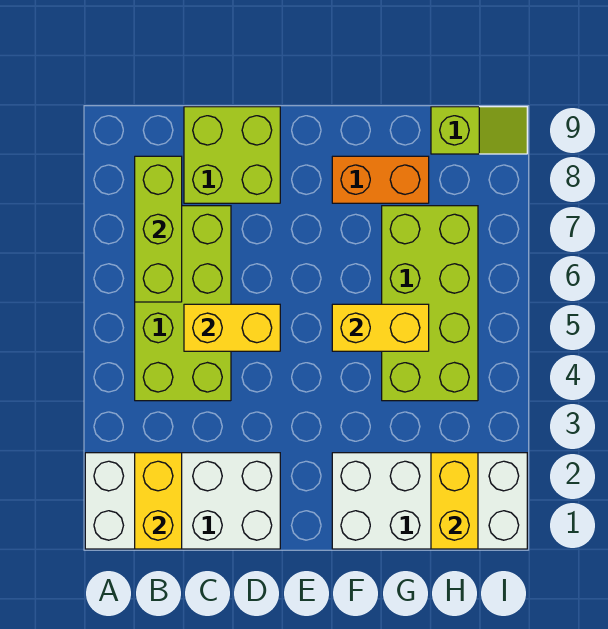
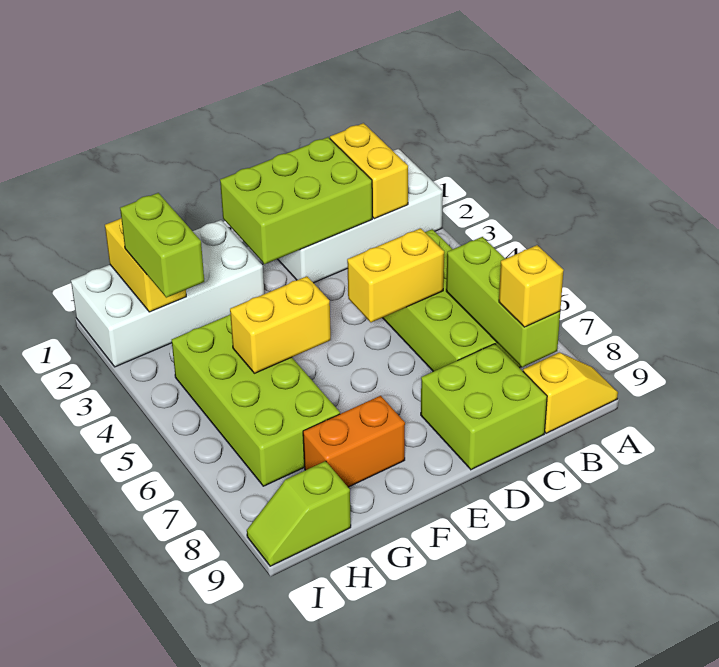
none -> yellow slope A9:B9 level 1 top B
none -> yellow brick B8 level 3
none -> lime brick C1:E2 level 2
none -> lime brick H2:H3 level 3

